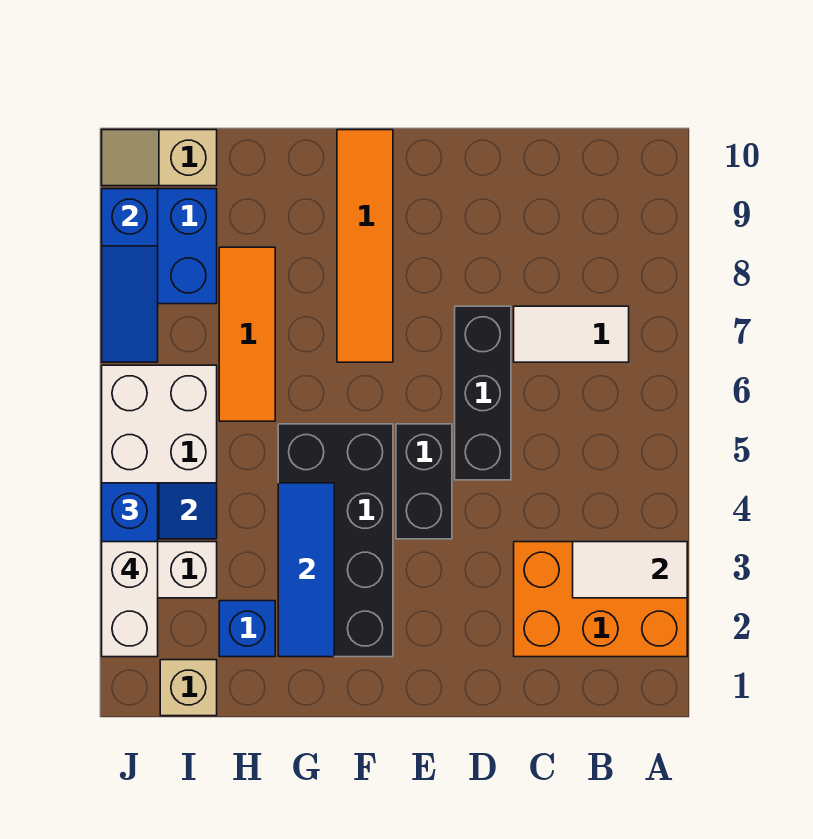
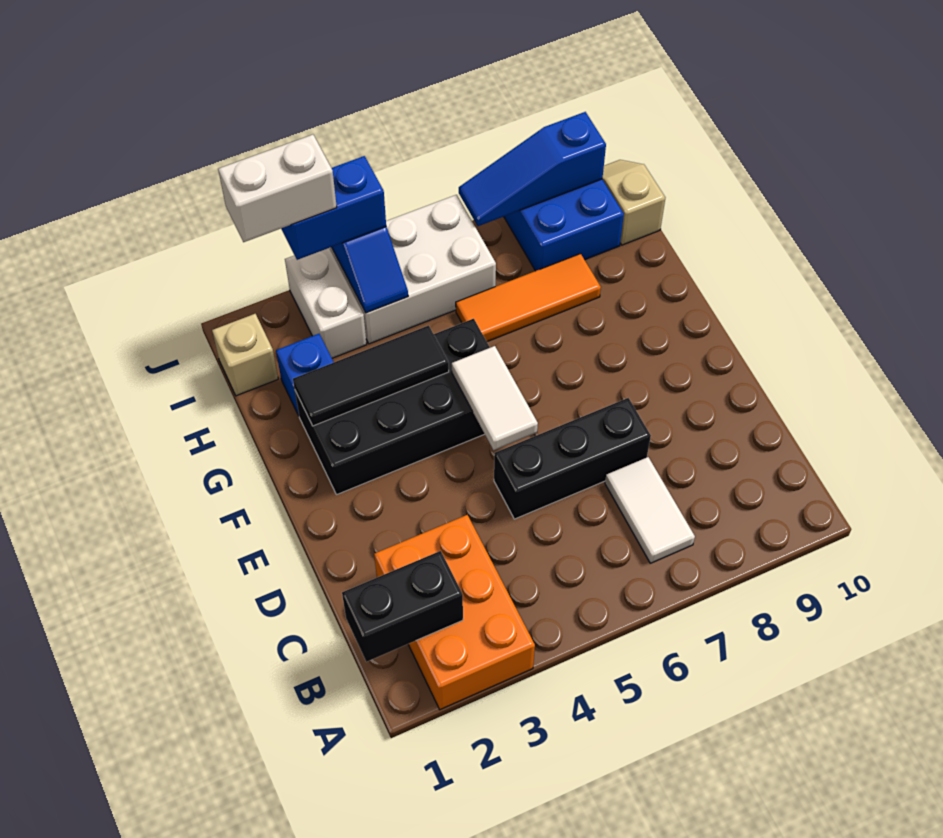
white tile A3:B3 level 2 -> white tile E5:F5 level 2
black brick E4:E5 level 1 -> black brick B1:B2 level 2
orange tile F7:F10 level 1 -> none
blue tile G2:G4 level 2 -> black tile G2:G4 level 2

